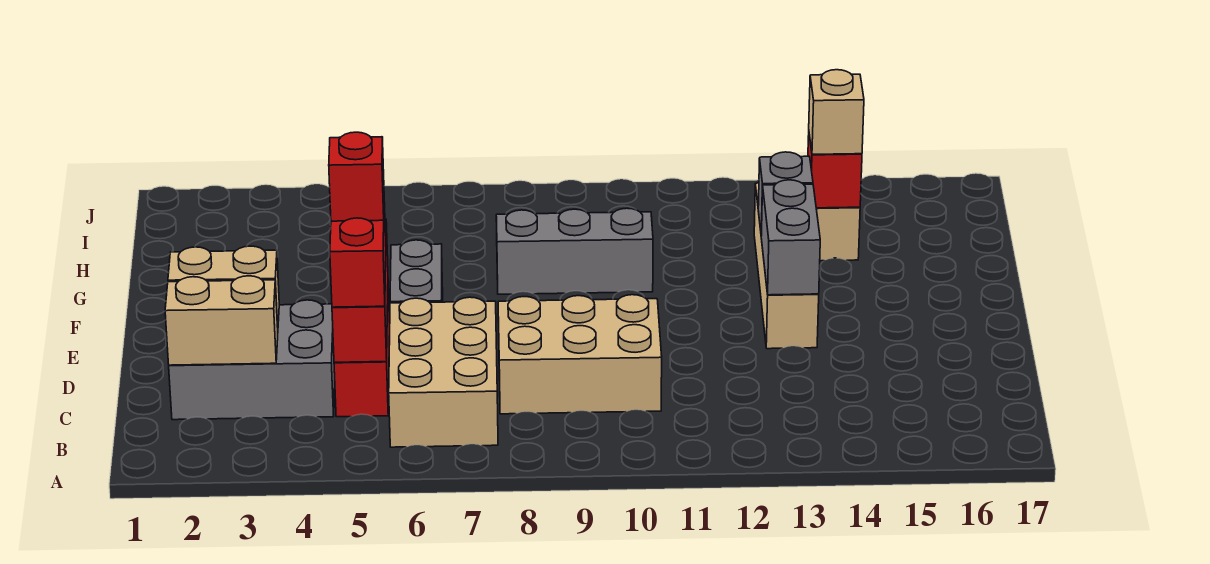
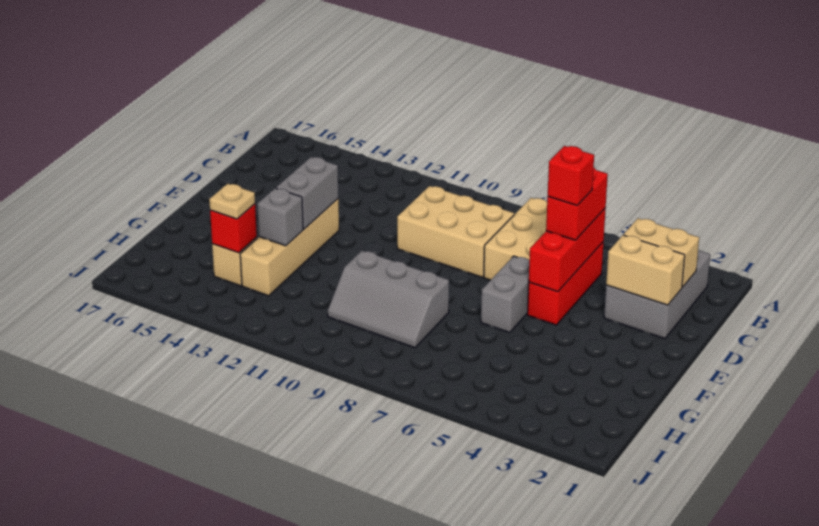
grey brick C2:D4 level 1 -> grey brick B2:D3 level 1
tan brick H14 level 3 -> tan plate H14 level 3

